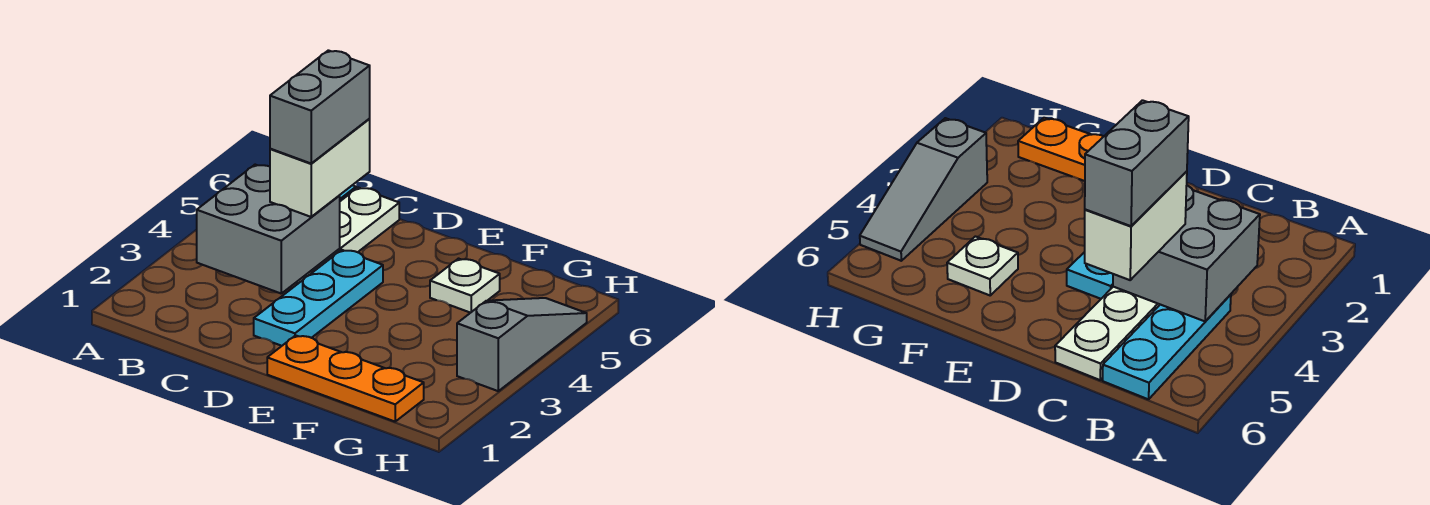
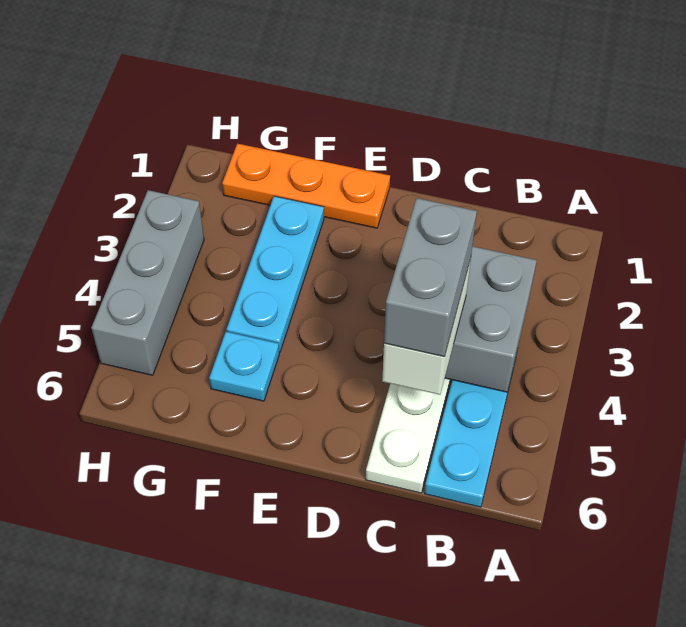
cyan plate D2:D4 level 1 -> cyan plate F2:F4 level 1
white plate F5 level 1 -> cyan plate F5 level 1
grey slope H3:H5 level 1 top 3 -> grey brick H3:H5 level 1

